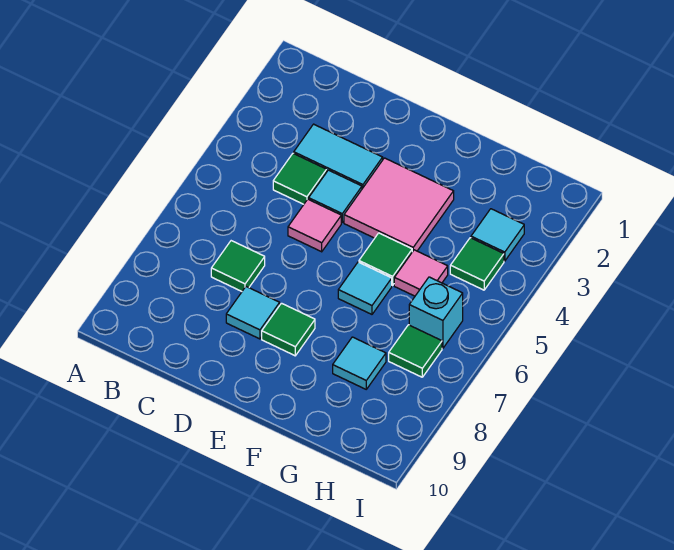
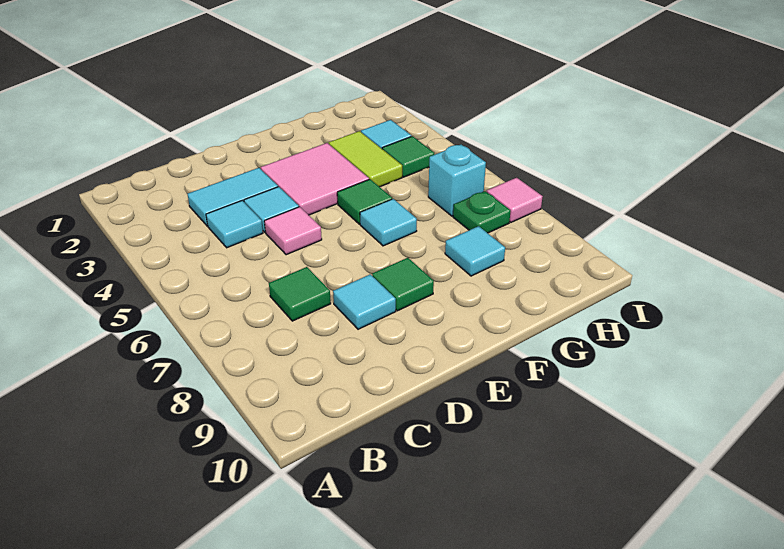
green tile C4 level 1 -> cyan tile C4 level 1
none -> lime tile G3:G4 level 1
pink tile G5 level 1 -> pink tile I7 level 1
green tile H7 level 1 -> green plate H7 level 1

